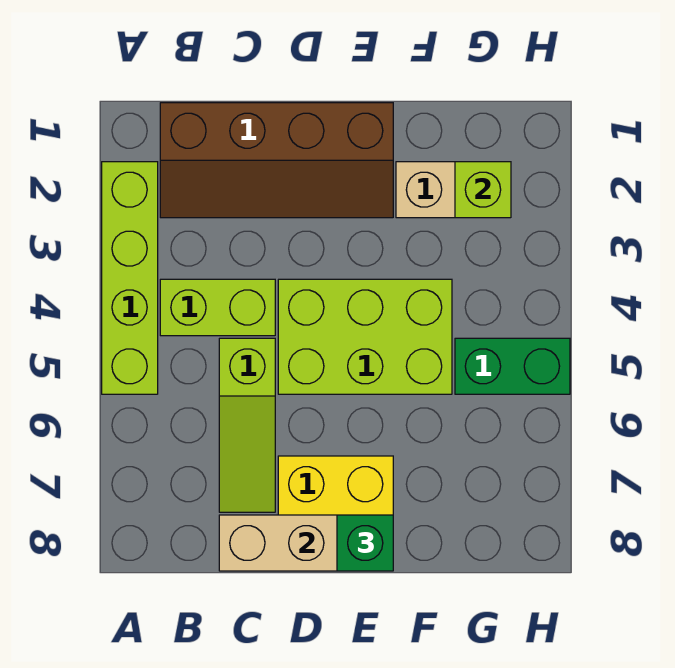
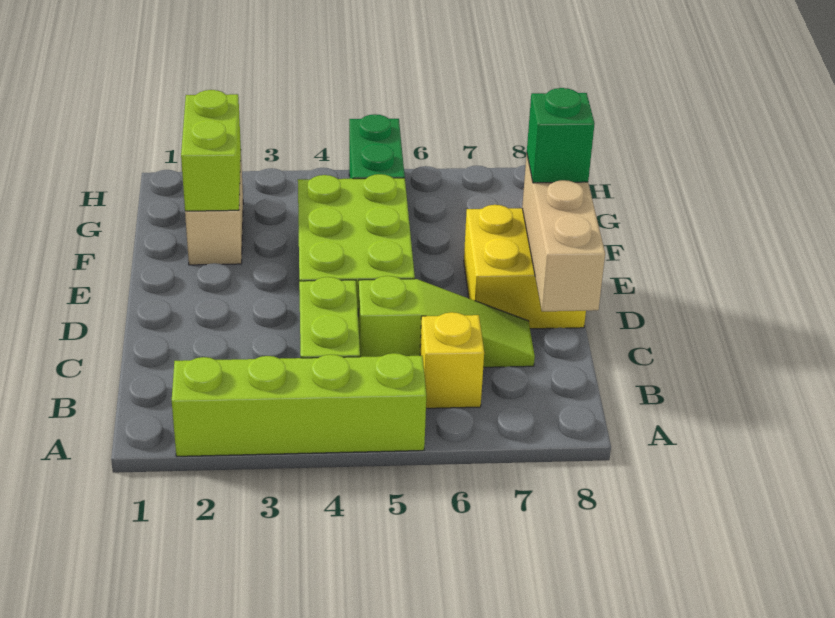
brown slope B1:E2 level 1 top 1 -> none
none -> yellow brick B6 level 1
lime brick G2 level 2 -> lime brick F2:G2 level 2

